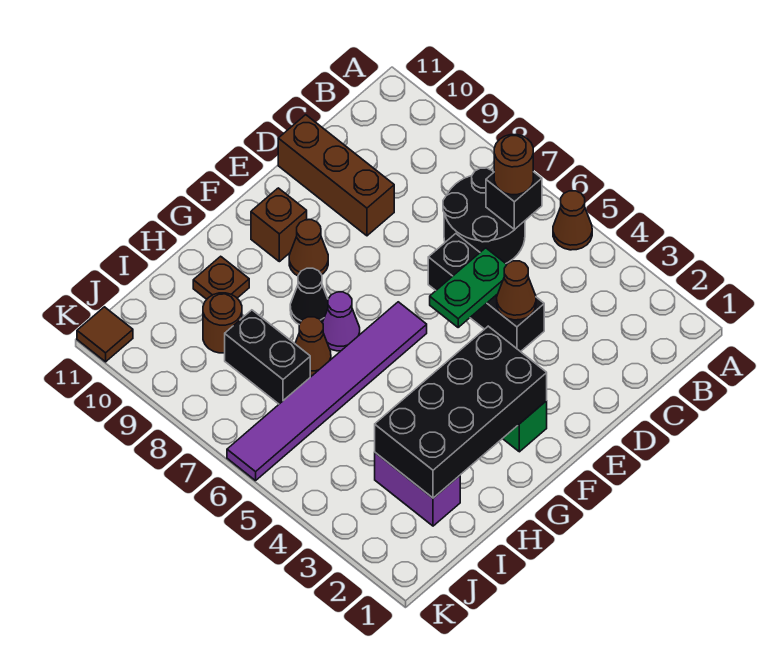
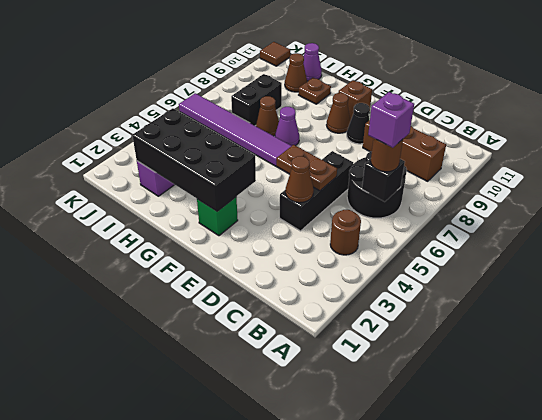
brown cone A5 level 1 -> brown cone I10 level 1
none -> purple brick B6 level 4
green plate D5:E5 level 2 -> brown plate D5:E5 level 2
brown brick D9:D11 level 1 -> brown brick B9:D9 level 1
black cone G8 level 1 -> black cone E9 level 1
brown round brick I9 level 1 -> brown round brick B4 level 1
none -> purple cone I11 level 1

